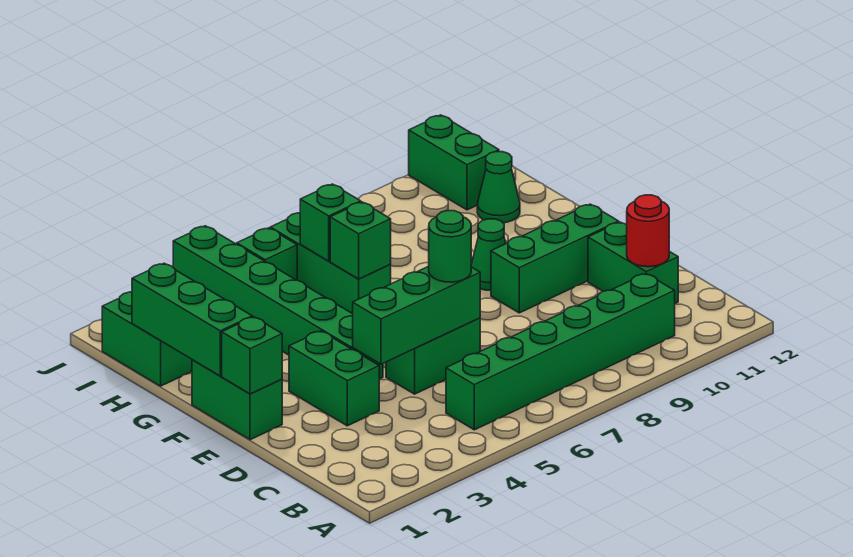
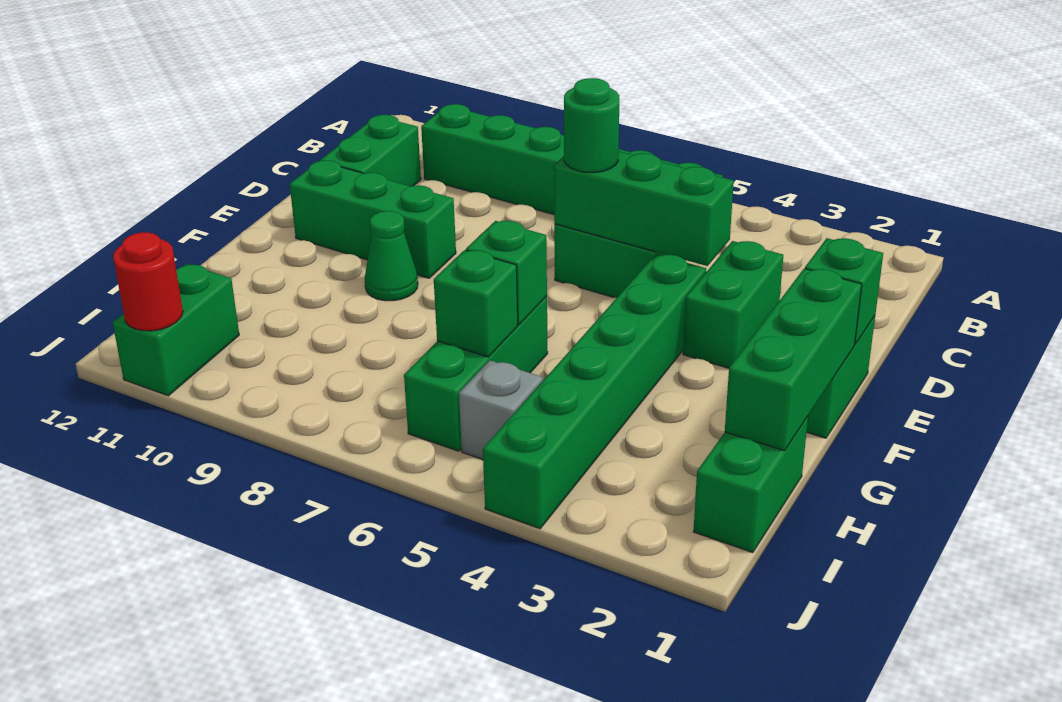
red round brick C11 level 2 -> red round brick J11 level 2
green cone H11 level 1 -> none
green brick I5 level 1 -> grey brick I5 level 1

